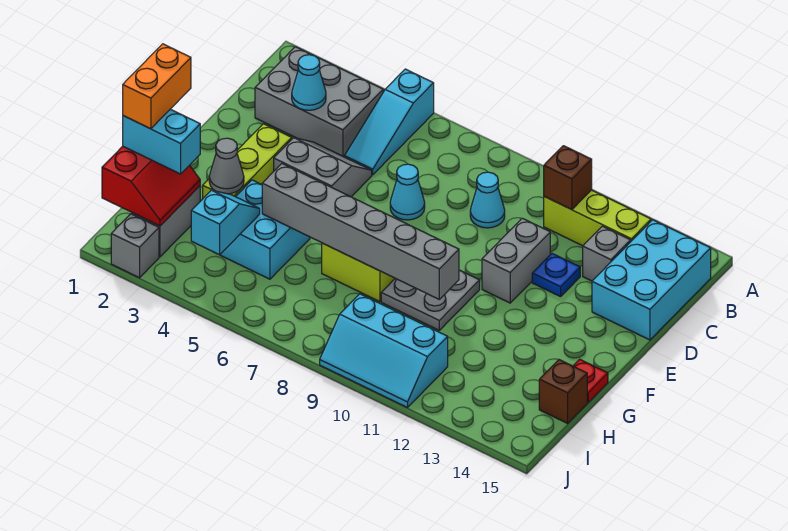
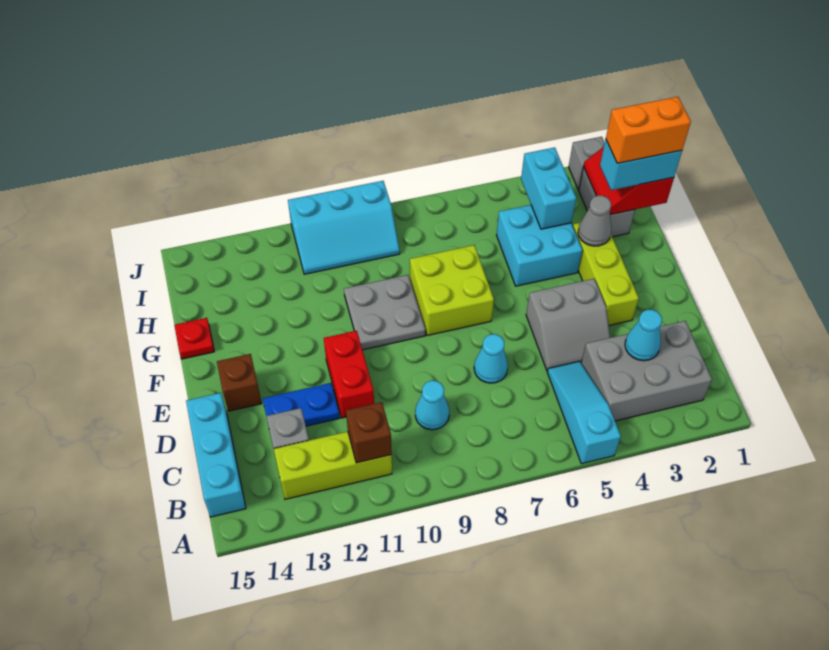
cyan brick B14:D15 level 1 -> cyan brick B15:D15 level 1
grey brick D11:E11 level 1 -> red brick D11:E11 level 1
blue plate D12 level 1 -> blue plate D12:D13 level 1
orange brick G1:H1 level 4 -> orange brick H1:H2 level 4
grey brick G5:G10 level 2 -> none
cyan slope H4:I4 level 2 top I -> cyan brick H4:I4 level 2
brown brick H15 level 1 -> brown brick E14 level 1
cyan slope I9:J11 level 1 top I -> cyan slope I9:J11 level 1 top J

